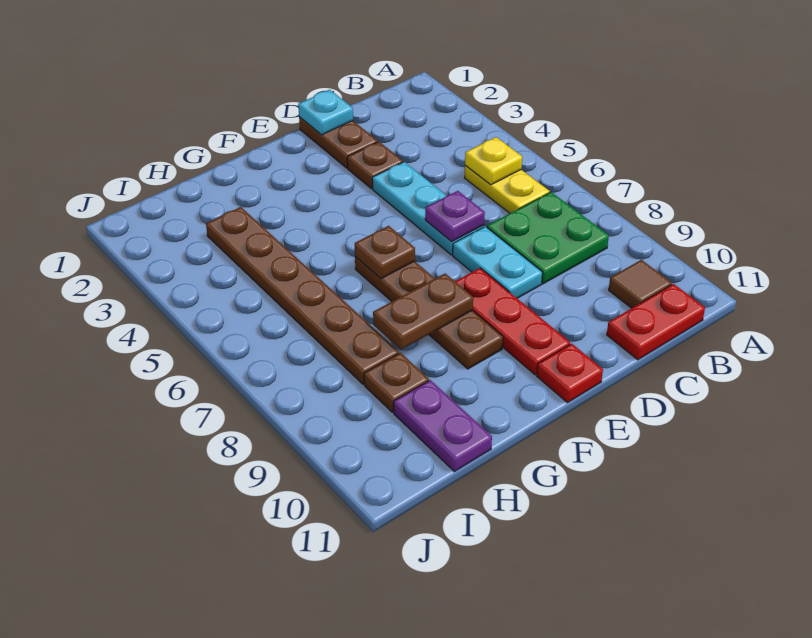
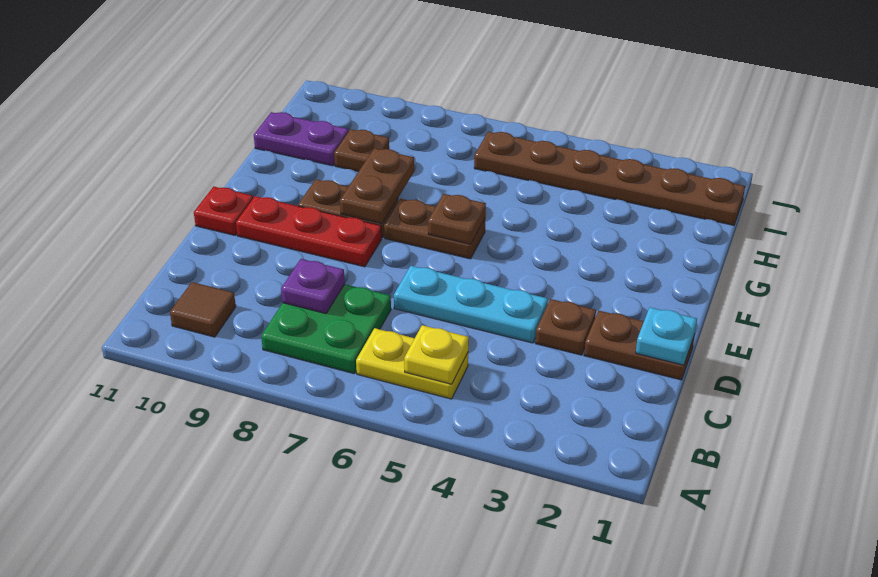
red plate B11:C11 level 1 -> none
purple plate D6 level 2 -> purple plate C8 level 2
cyan plate D7:D8 level 1 -> none
brown plate H3:H8 level 1 -> brown plate I1:I6 level 1

